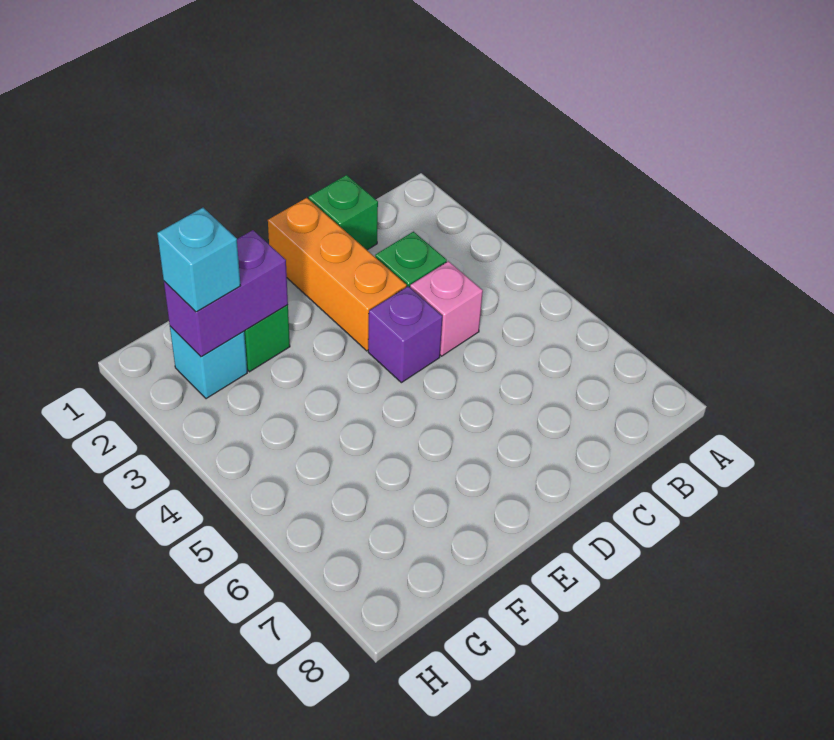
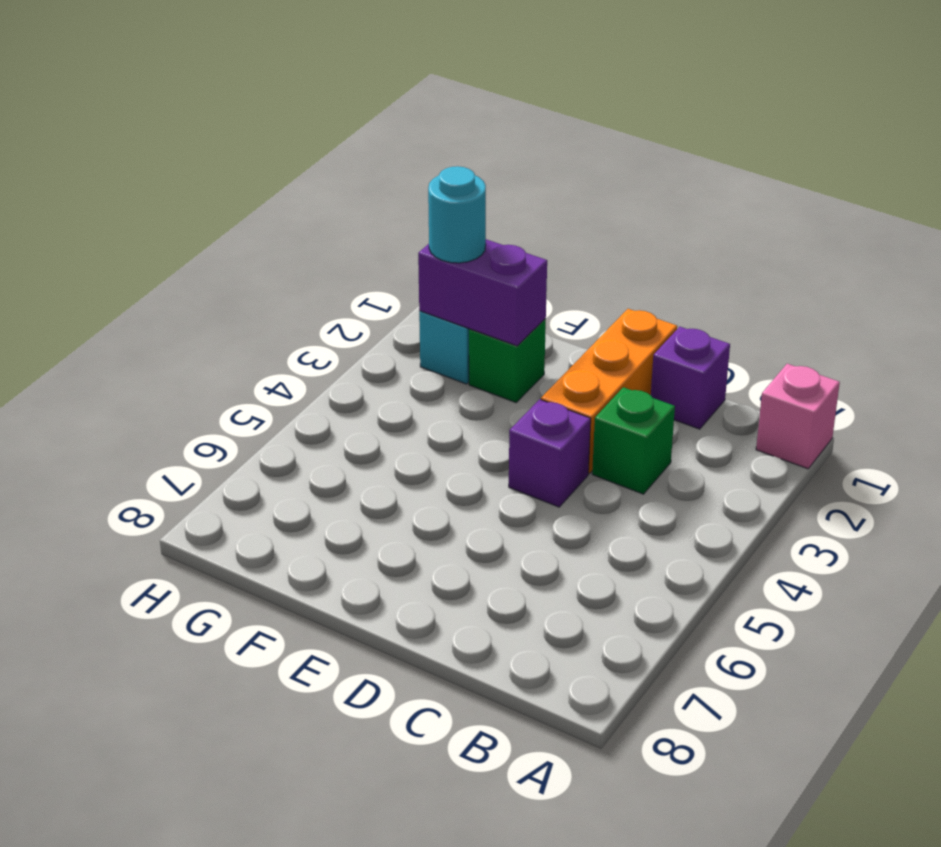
green brick C1 level 1 -> purple brick C1 level 1
pink brick C4 level 1 -> pink brick A1 level 1
cyan brick G2 level 3 -> cyan round brick G2 level 3

